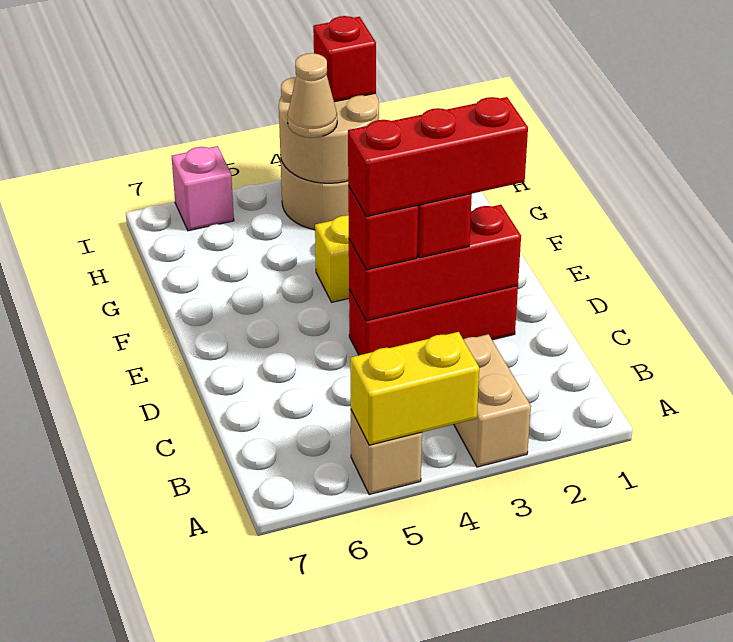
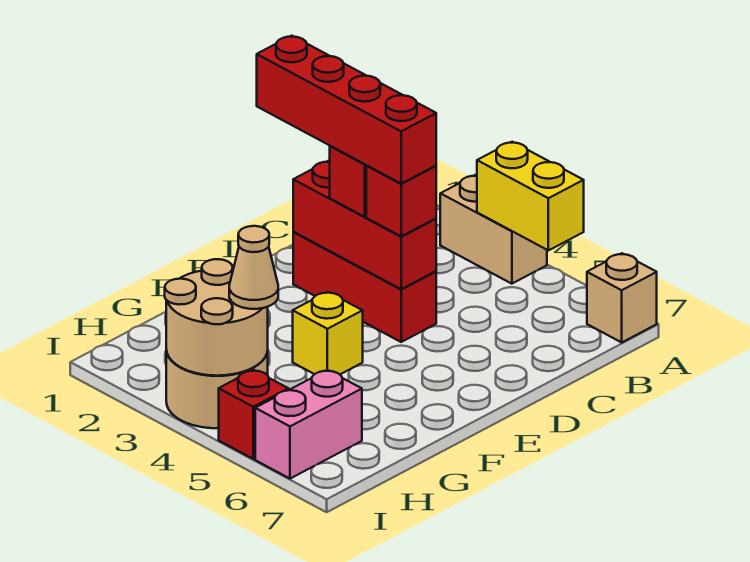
tan brick A3:B3 level 1 -> tan brick A3:A4 level 1
tan brick A5 level 1 -> tan brick A7 level 1
red brick D2:D4 level 4 -> red brick D1:D4 level 4
red brick I3 level 3 -> red brick I5 level 1
pink brick I6 level 1 -> pink brick H6:I6 level 1

